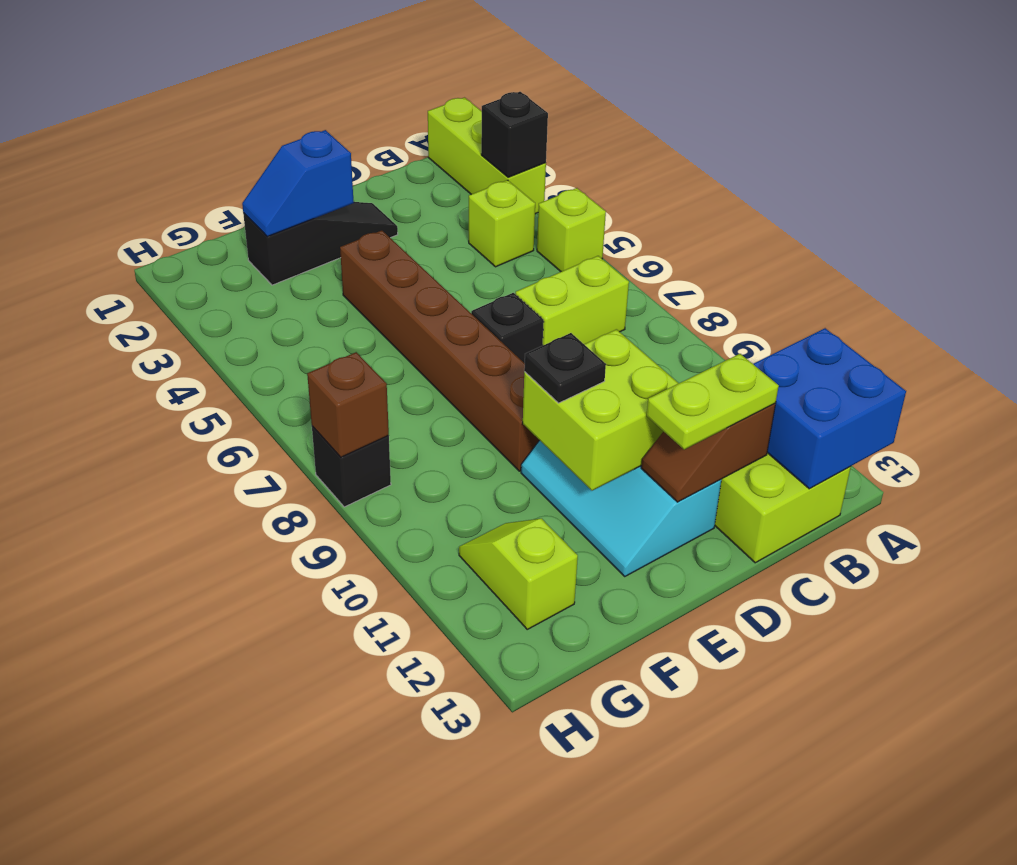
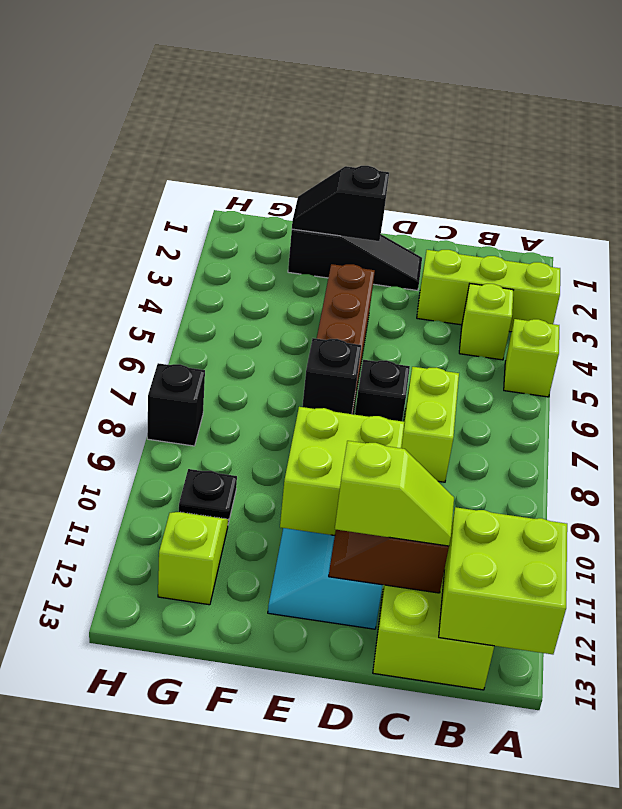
lime brick A1:A3 level 1 -> lime brick A3:C3 level 1
black brick A3 level 2 -> black brick E8 level 2
blue brick A12:B13 level 2 -> lime brick A12:B13 level 2
lime brick B7:C7 level 1 -> lime brick C7:C8 level 1
lime plate C12:D12 level 3 -> lime slope C12:D12 level 3 top D
blue slope E2:F2 level 2 top E -> black slope E2:F2 level 2 top E
black plate E10 level 3 -> black plate G10 level 1
brown brick H8 level 2 -> none

